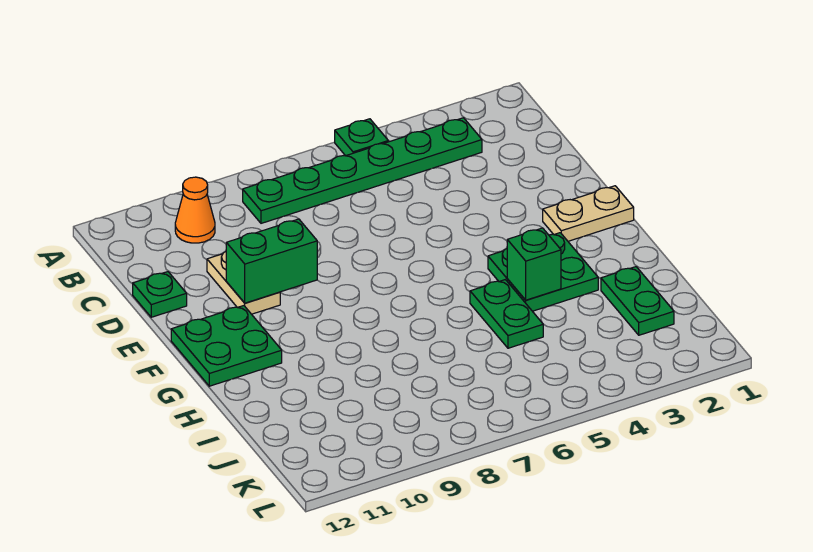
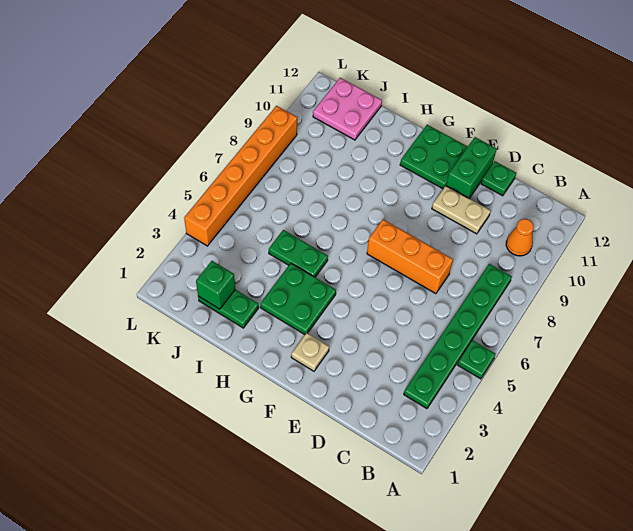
none -> orange brick D7:F7 level 1
green brick E9:E10 level 2 -> green brick E11:E12 level 1
tan plate F1:F2 level 1 -> tan plate F2 level 1
green brick H4 level 2 -> green brick J2 level 2
none -> pink plate J11:K12 level 1
none -> orange brick L4:L9 level 1

